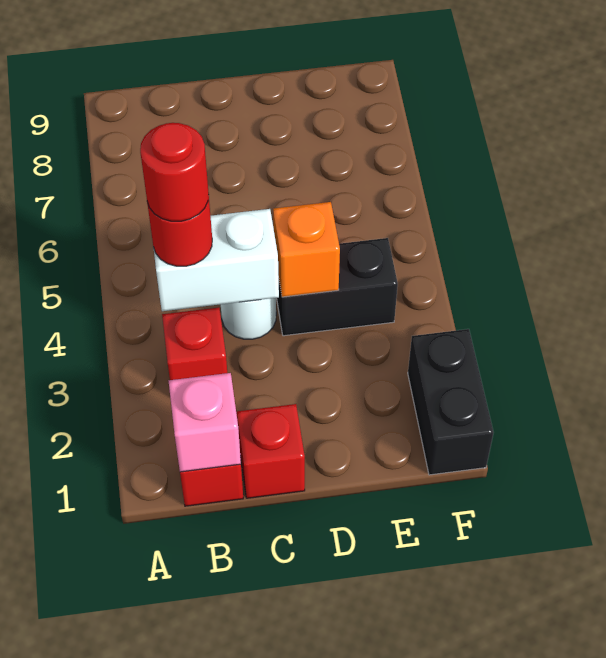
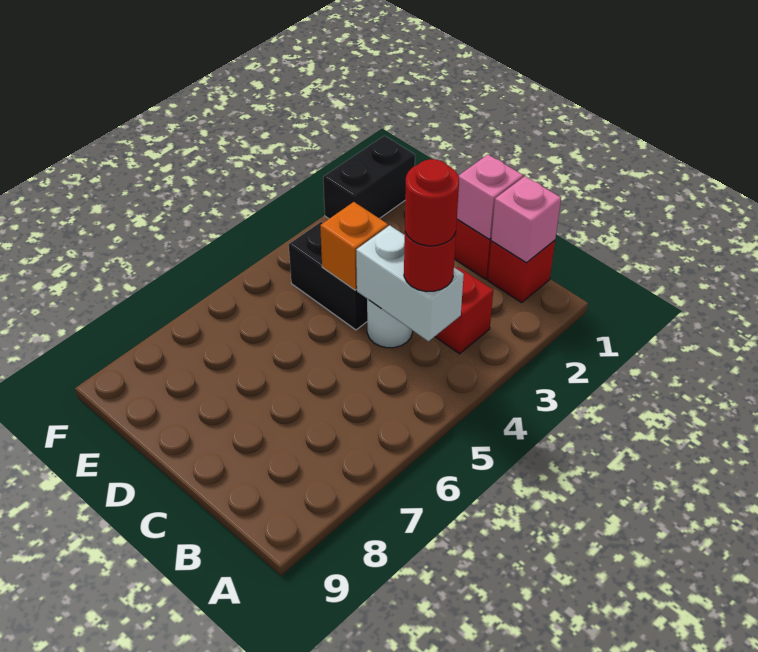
none -> pink brick C1 level 2

